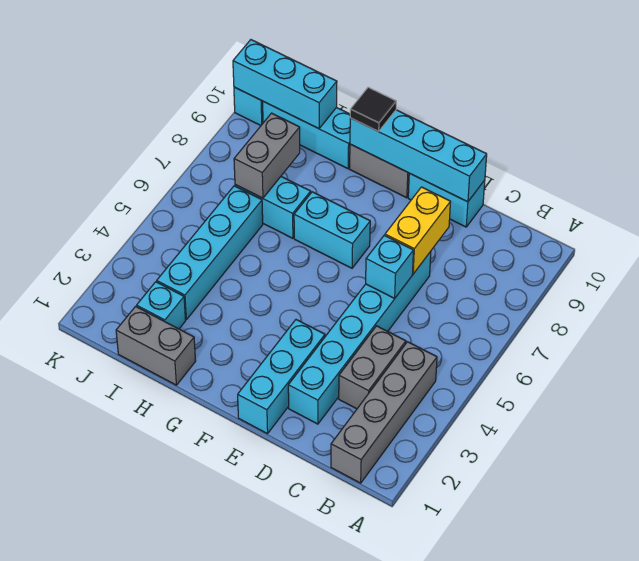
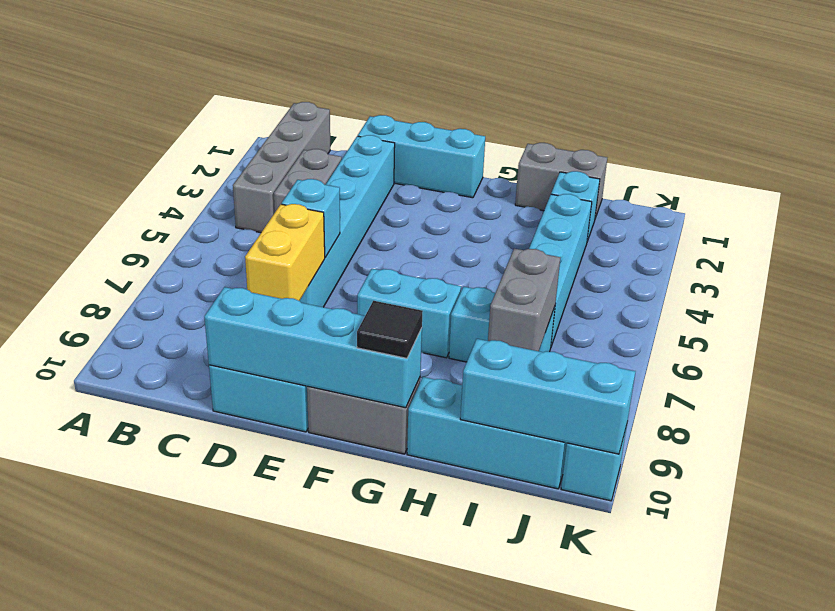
cyan brick E1:E3 level 1 -> cyan brick D1:F1 level 1

